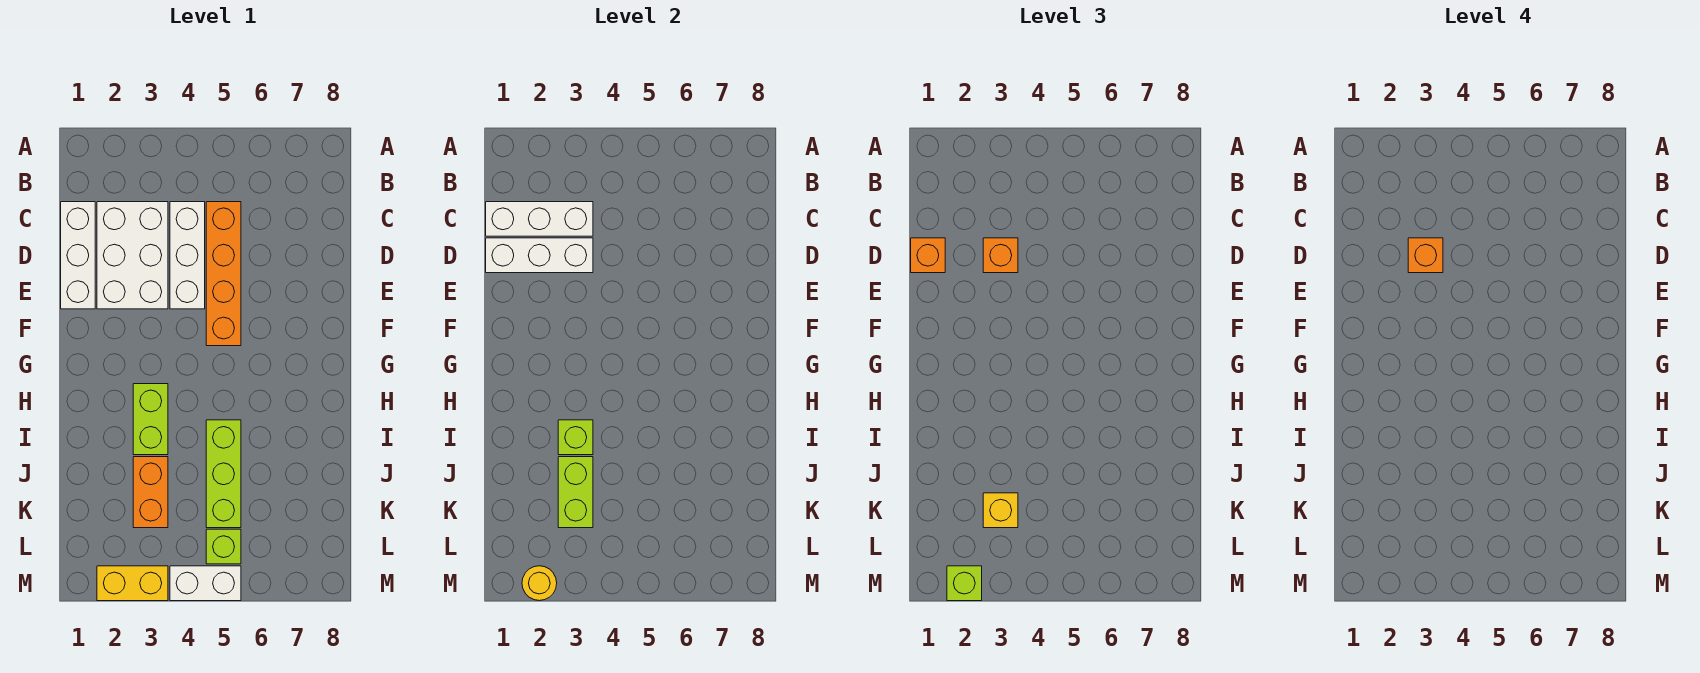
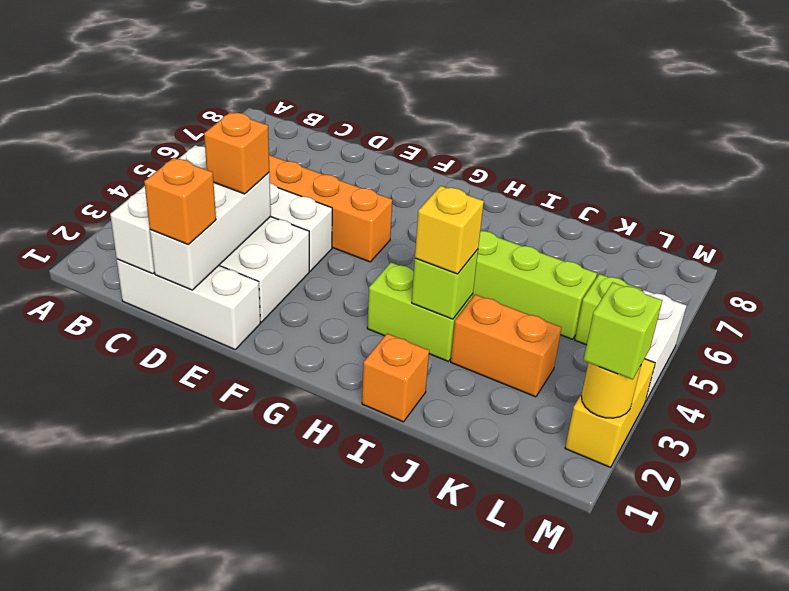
orange brick D3 level 4 -> orange brick I1 level 1
lime brick J3:K3 level 2 -> none
yellow brick K3 level 3 -> yellow brick I3 level 3

